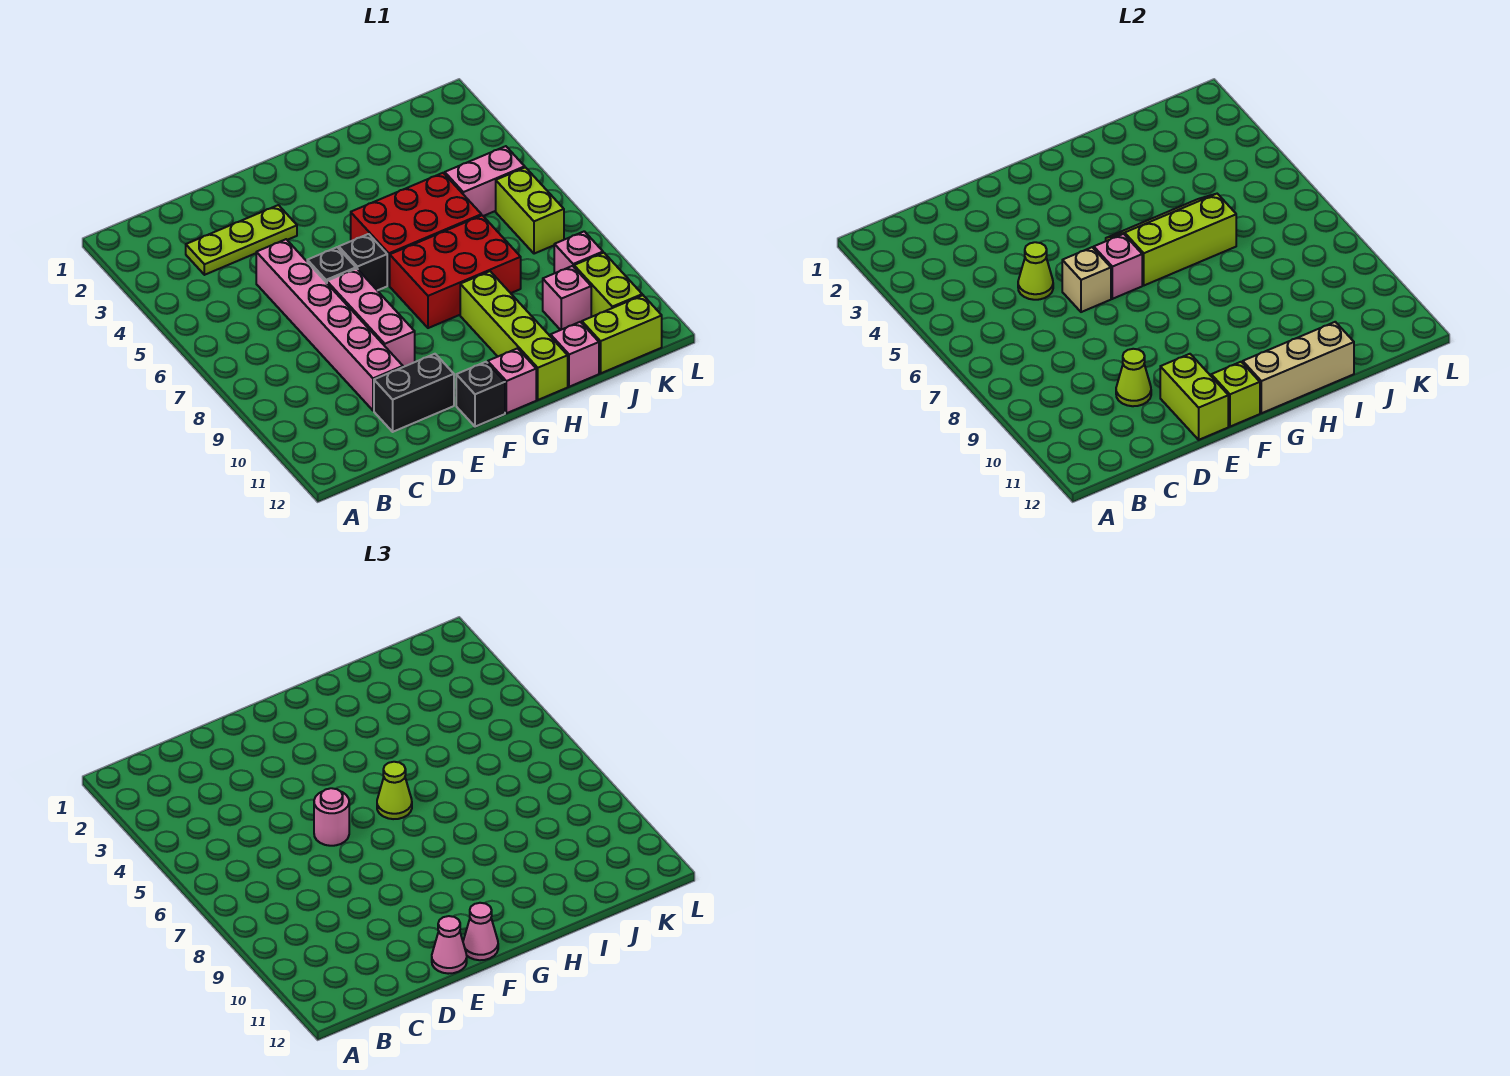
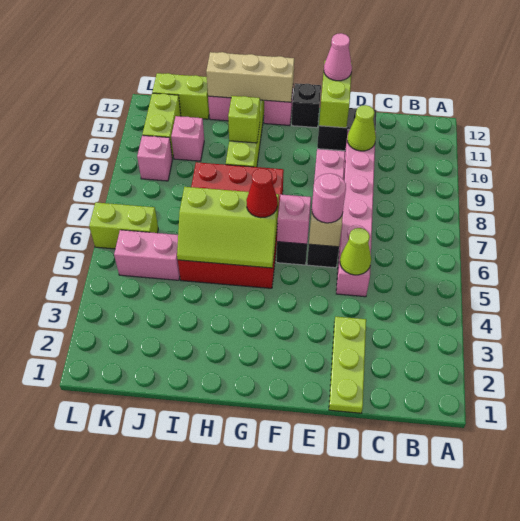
lime plate C3:E3 level 1 -> lime plate D1:D3 level 1
lime brick F12 level 2 -> lime brick H10 level 2
pink cone F12 level 3 -> none
lime cone G6 level 3 -> red cone G6 level 3
lime brick K6:K7 level 1 -> lime brick K6:L6 level 1

